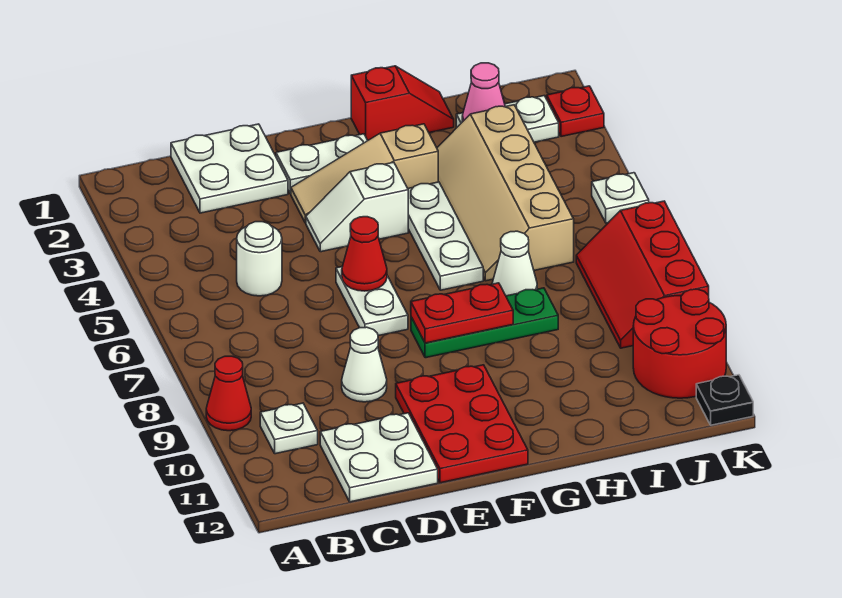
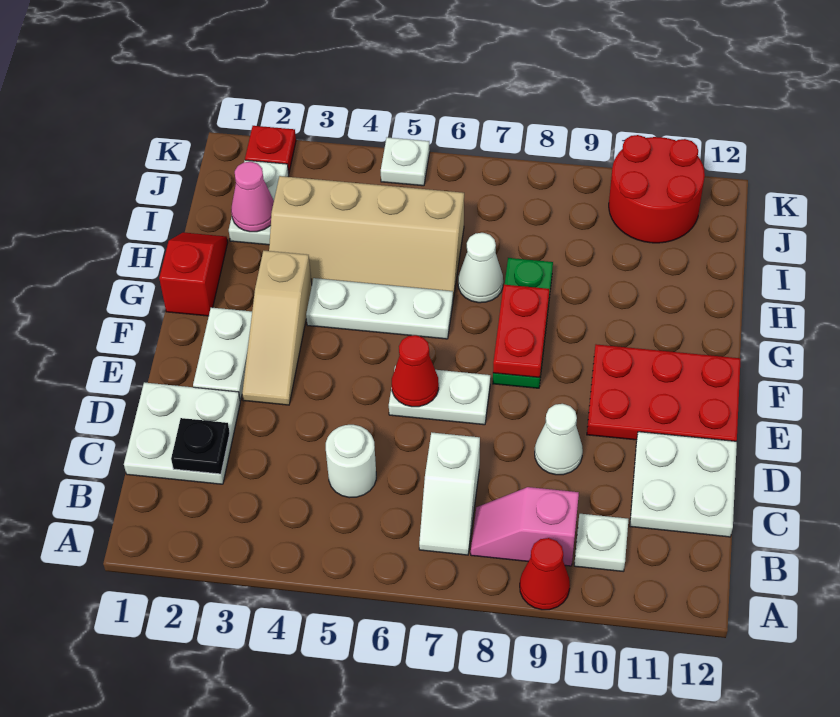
none -> pink slope B8:B9 level 1 top 9
white slope E4:F4 level 1 top F -> white slope B7:C7 level 1 top C
red slope J7:K9 level 1 top K -> none
black plate K12 level 1 -> black plate C2 level 2

